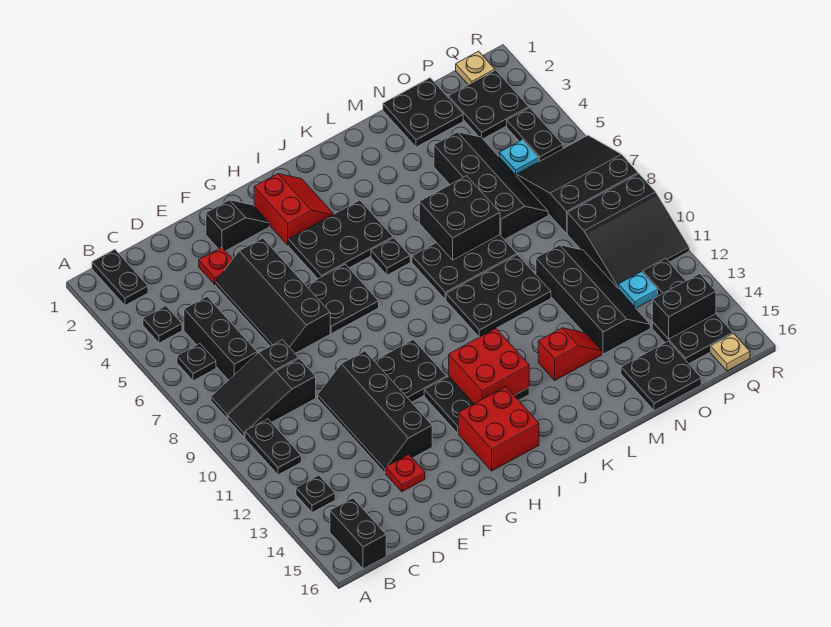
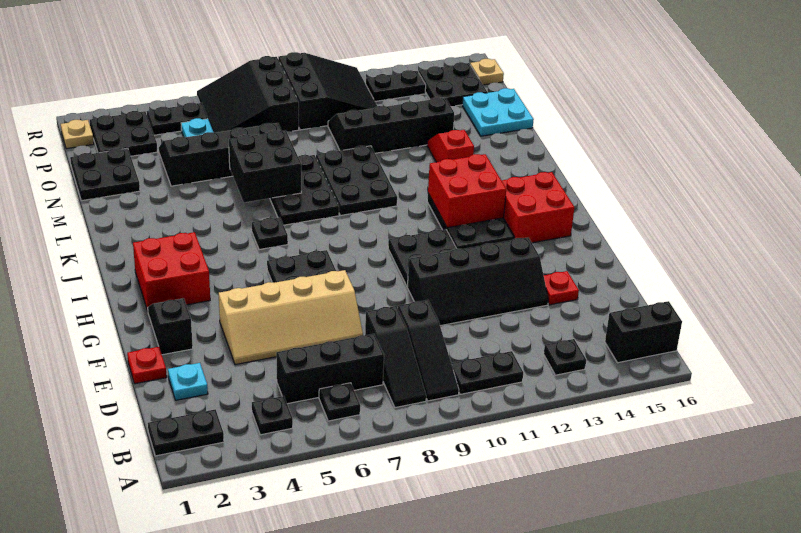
red plate E3 level 1 -> red plate E1 level 1
black slope E4:F7 level 1 top F -> tan slope E4:F7 level 1 top F
red slope H2:I3 level 1 top H -> red brick H2:I3 level 1
black plate H4:J5 level 1 -> none
black plate N15:O16 level 1 -> cyan plate N15:O16 level 1
cyan plate P12 level 1 -> cyan plate D2 level 1
black brick P14:Q14 level 2 -> none

